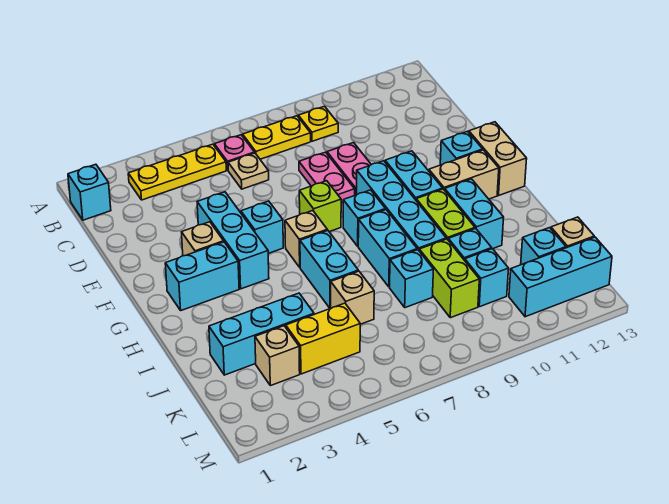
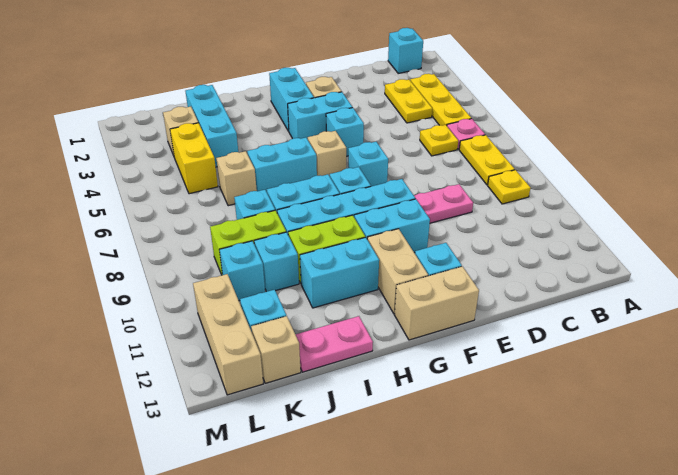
none -> yellow plate C3:C4 level 1
tan plate C6 level 1 -> yellow plate C6 level 1
pink plate D8:E8 level 1 -> pink plate I13:J13 level 1
cyan brick E4:G4 level 1 -> cyan brick F4:G4 level 1
lime brick F7 level 1 -> cyan brick F7 level 1
cyan brick L11:L13 level 1 -> tan brick L11:L13 level 1

